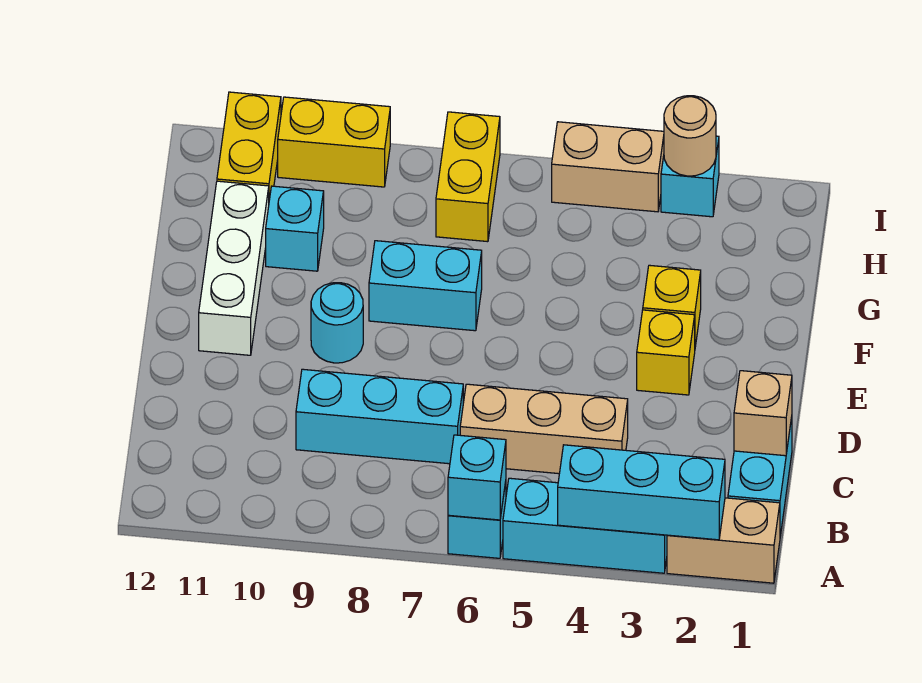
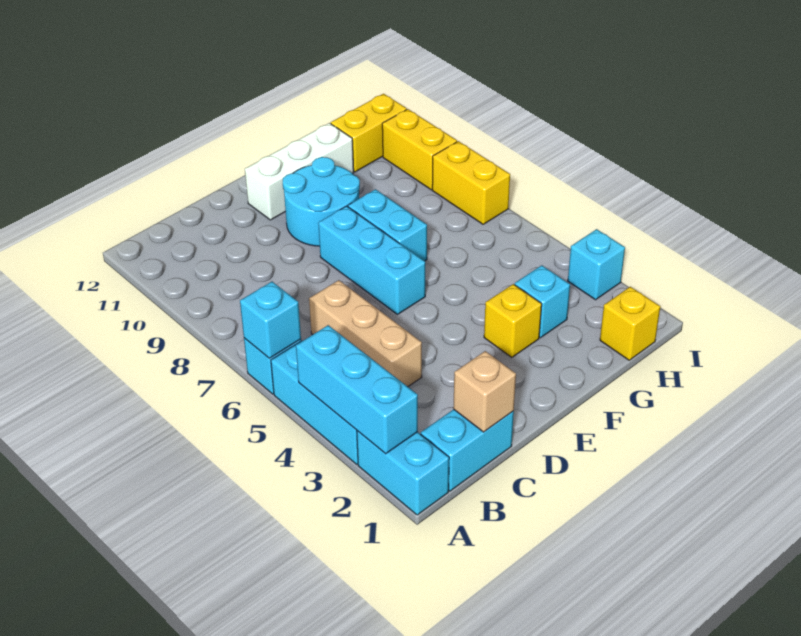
tan brick A1:A2 level 1 -> cyan brick A1:A2 level 1
cyan brick C7:C9 level 1 -> cyan brick E6:E8 level 1
yellow brick E3 level 1 -> yellow brick H1 level 1
cyan round brick E9 level 1 -> cyan round brick E9:F10 level 1
cyan brick G10 level 1 -> cyan brick G3 level 1
yellow brick H7:I7 level 1 -> yellow brick I7:I8 level 1
tan round brick I3 level 2 -> none
tan brick I4:I5 level 1 -> none

